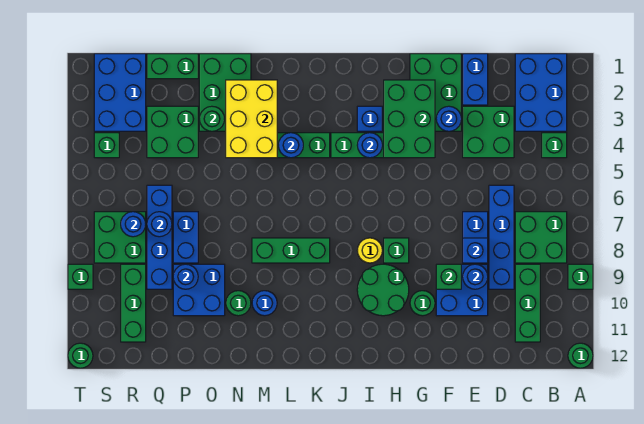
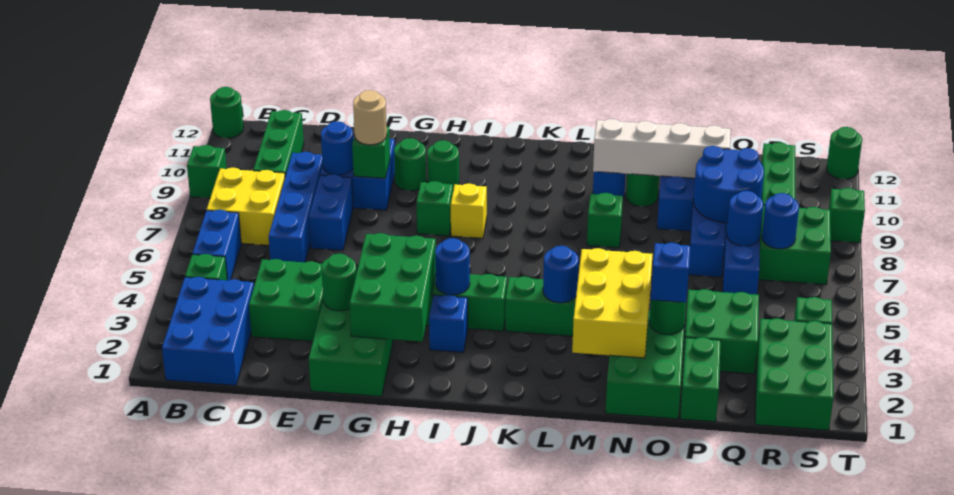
green brick B7:C8 level 1 -> yellow brick B7:C8 level 1
blue brick E1:E2 level 1 -> blue brick B5:B6 level 1
blue brick E8 level 2 -> blue brick O3 level 3
blue round brick F3 level 2 -> green round brick F3 level 2
none -> tan round brick F9 level 3
green round brick H9:I10 level 1 -> green round brick H10 level 1
yellow round brick I8 level 1 -> yellow brick I8 level 1
green brick K8:M8 level 1 -> green brick M8 level 1
none -> white brick M10:P10 level 2
green brick P1:Q1 level 1 -> green brick P1:P2 level 1
blue round brick P9 level 2 -> blue round brick P8:Q9 level 2
blue brick R1:S3 level 1 -> green brick R1:S3 level 1

